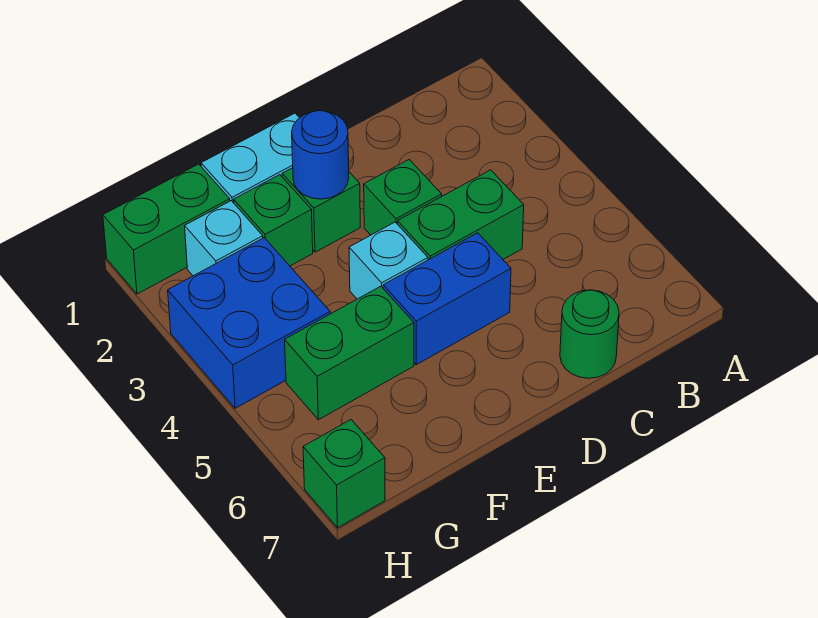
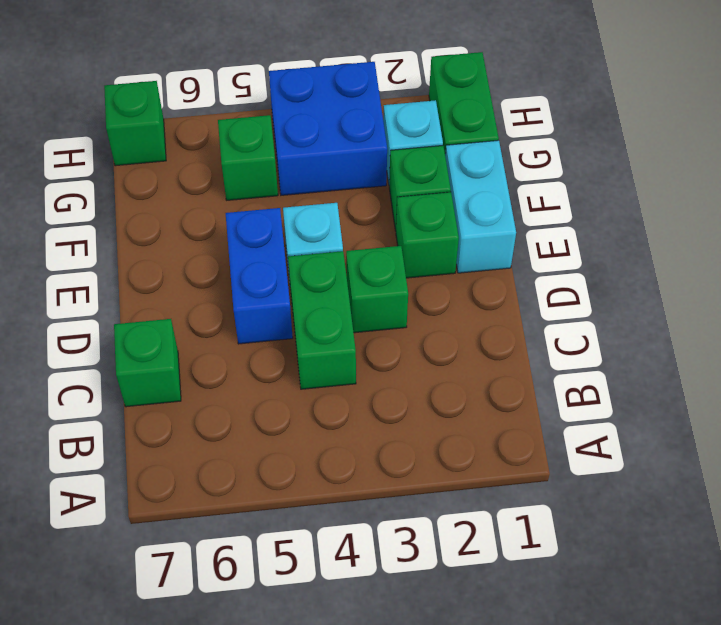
green round brick C7 level 1 -> green brick C7 level 1
blue round brick E2 level 2 -> none
green brick F5:G5 level 1 -> green brick G5 level 1

